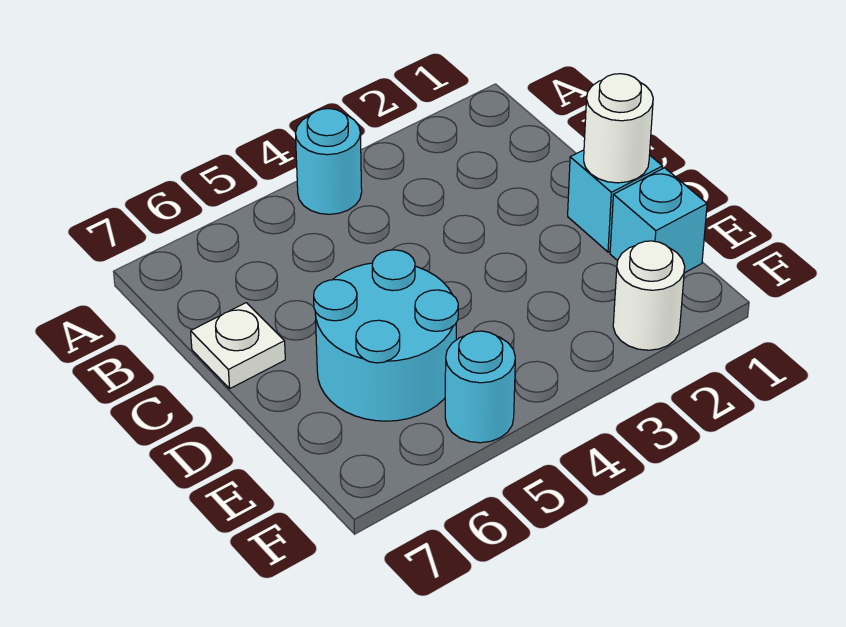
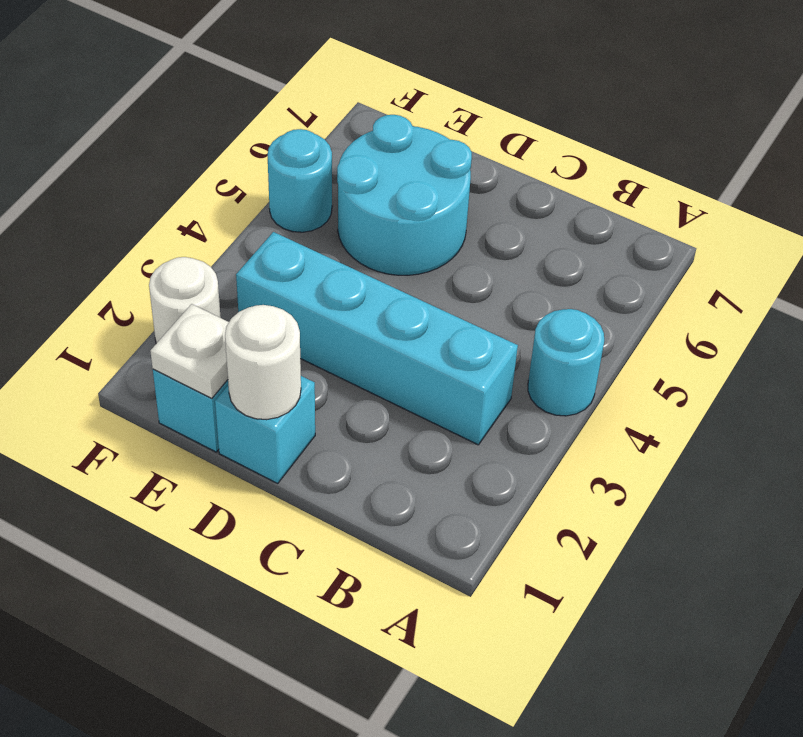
none -> cyan brick B3:E3 level 1
white plate C7 level 1 -> white plate E1 level 2

